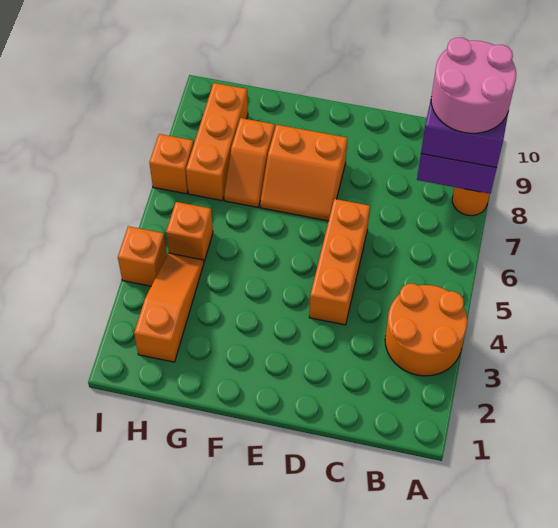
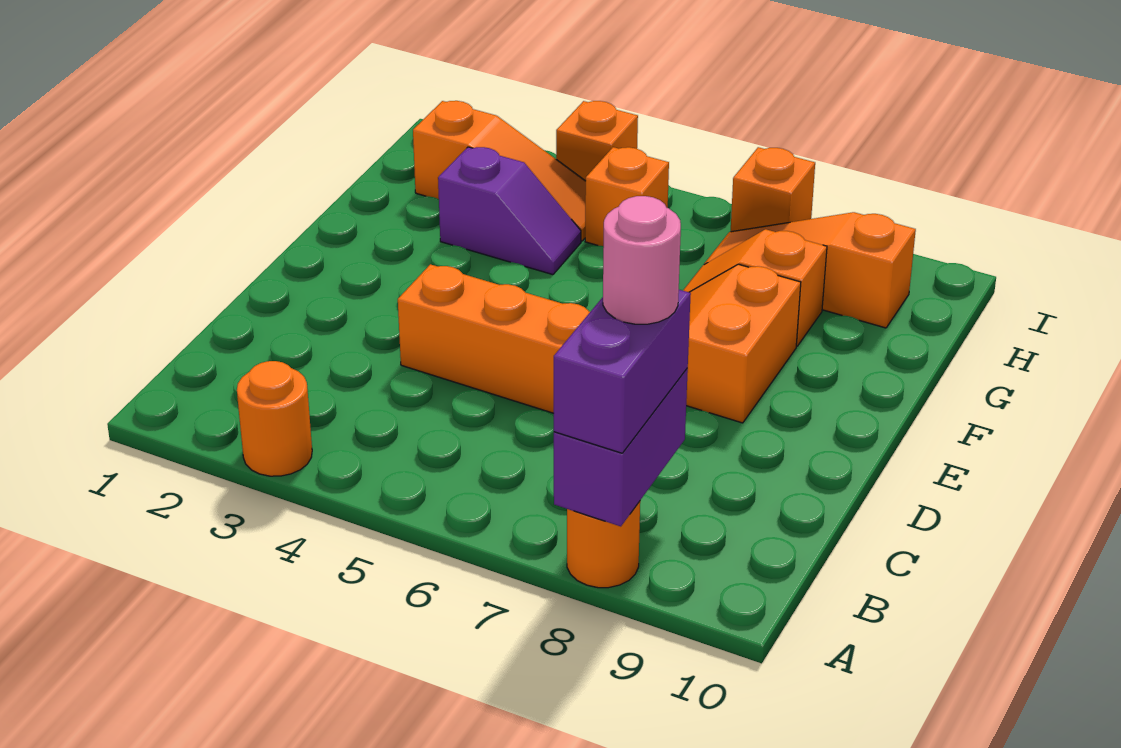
orange round brick A3:B4 level 1 -> orange round brick A3 level 1
pink round brick A8:B9 level 4 -> pink round brick B8 level 4
none -> purple slope G3:G4 level 1 top 3
orange brick H7:H9 level 1 -> orange slope H7:H9 level 1 top 9

